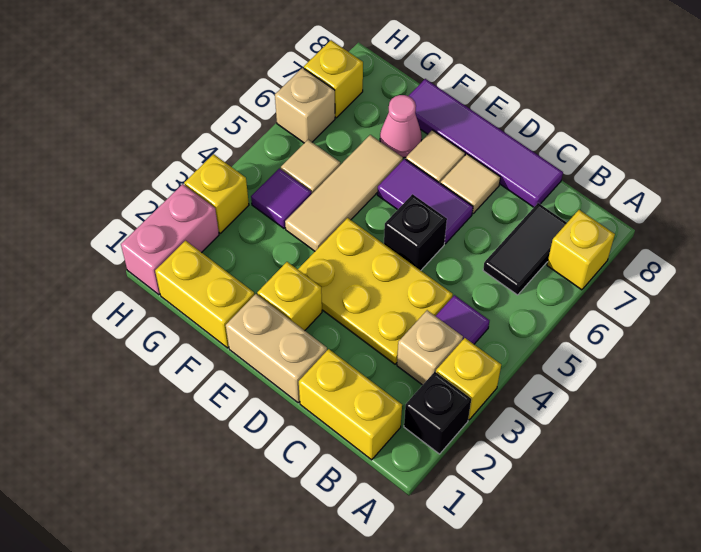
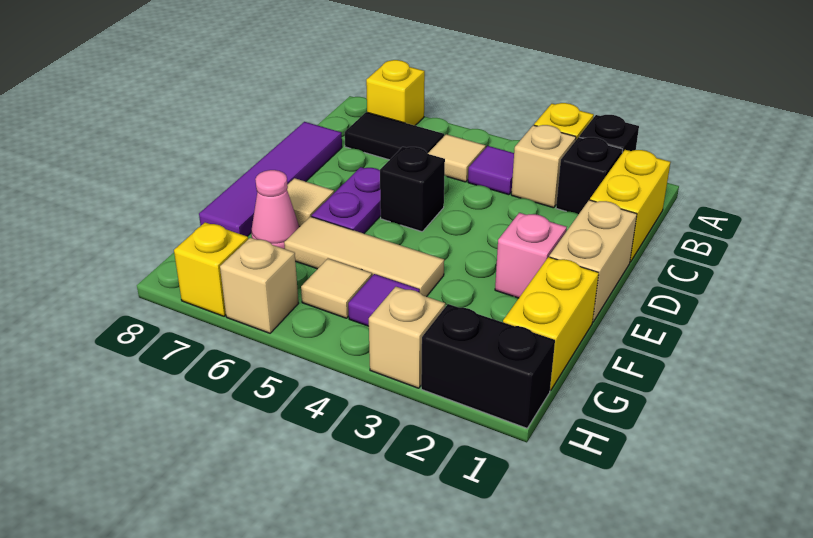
none -> black brick B2 level 1
yellow plate C3:E4 level 1 -> none
purple tile D6:E6 level 1 -> purple plate D6:E6 level 1
tan tile D7 level 1 -> tan tile B5 level 1
yellow brick E2 level 1 -> pink brick E2 level 1
pink brick H1:H2 level 1 -> black brick H1:H2 level 1
yellow brick H3 level 1 -> tan brick H3 level 1

